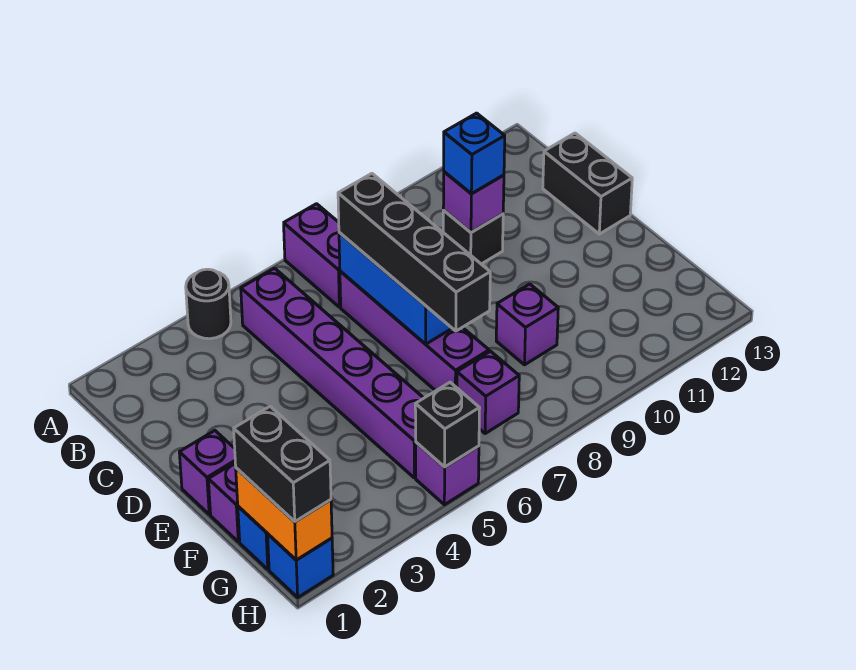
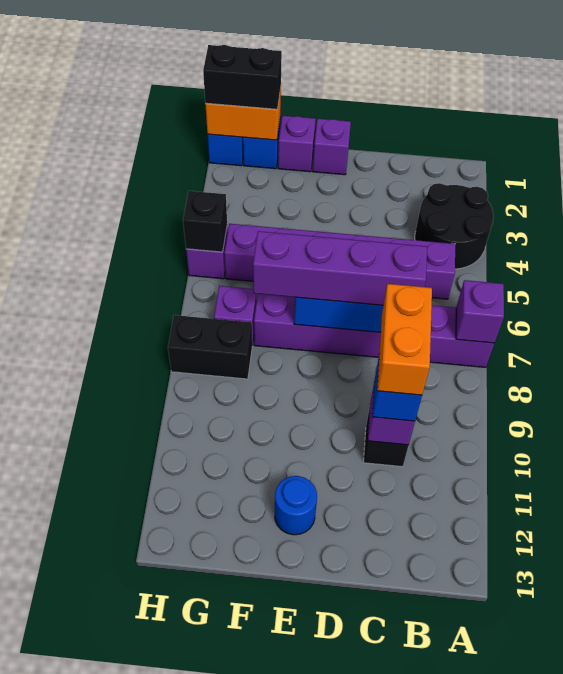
black round brick A4 level 1 -> black round brick A3:B4 level 1
black brick C7:F7 level 3 -> purple brick C7:F7 level 3
none -> orange brick C9:C10 level 4
black brick C13:D13 level 1 -> black brick G8:H8 level 1
none -> blue round brick E12 level 1
purple brick F9 level 1 -> purple brick A7 level 2

